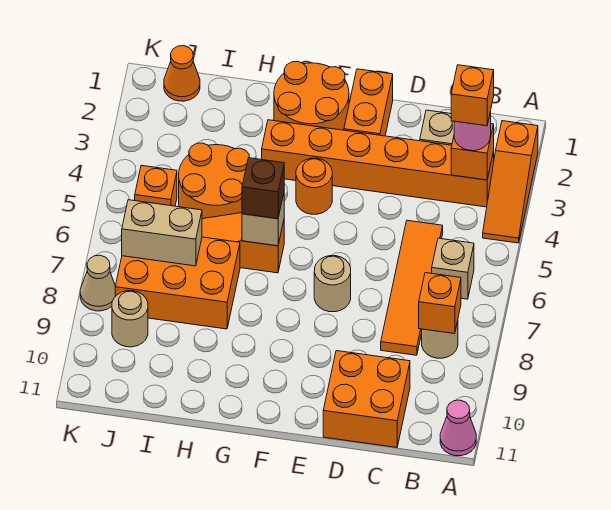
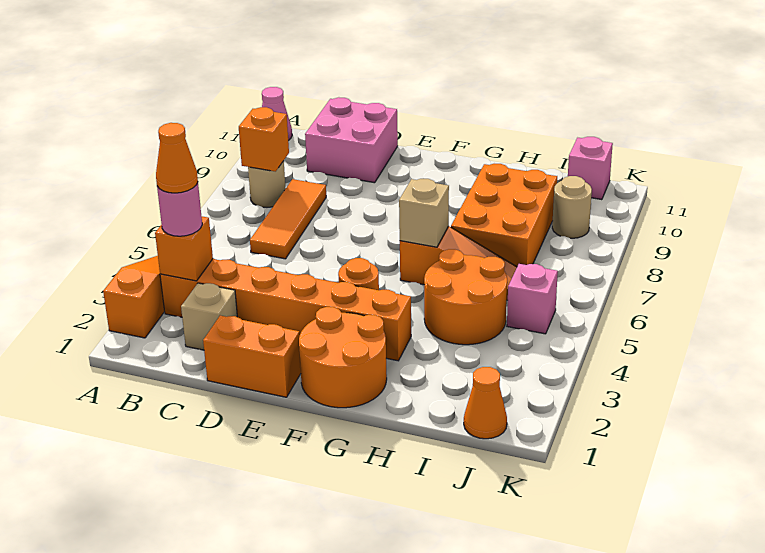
orange brick B3 level 4 -> orange cone B3 level 4
tan brick B6 level 1 -> none
orange tile C5:C8 level 1 -> orange tile C6:C8 level 1
orange brick C10:D11 level 1 -> pink brick C10:D11 level 1
orange brick E1:E2 level 1 -> orange brick D1:E1 level 1
tan round brick E7 level 1 -> none
brown brick G6 level 3 -> none
orange brick H7:J8 level 1 -> orange brick H7:I9 level 1
tan brick I7:J7 level 2 -> none
orange brick J5 level 1 -> pink brick J5 level 1
none -> pink brick J11 level 1
tan cone K8 level 1 -> none

